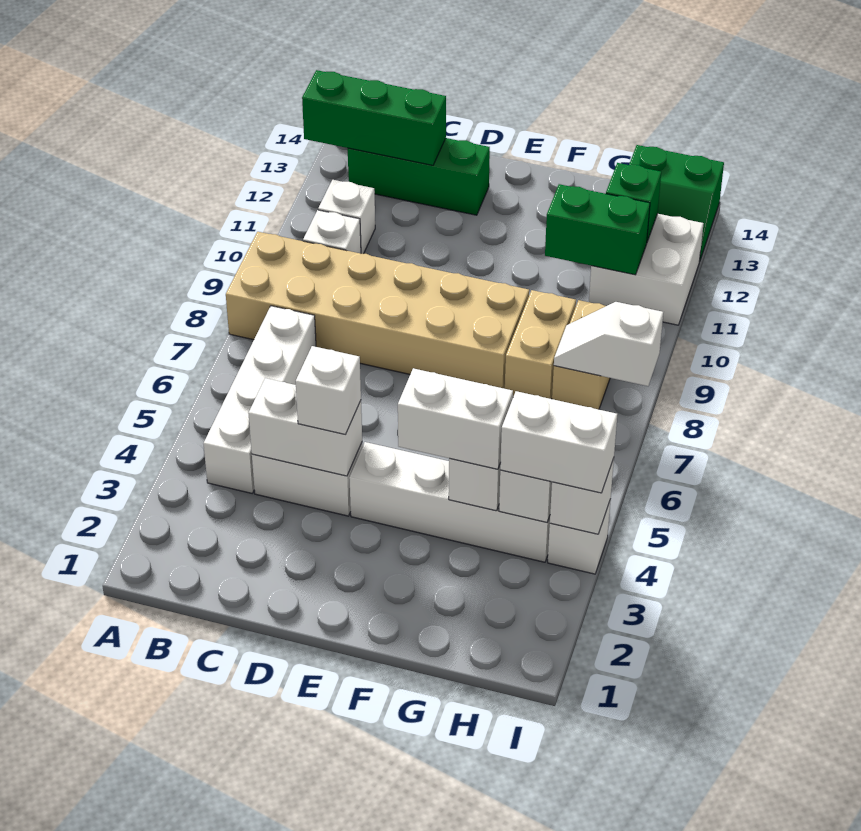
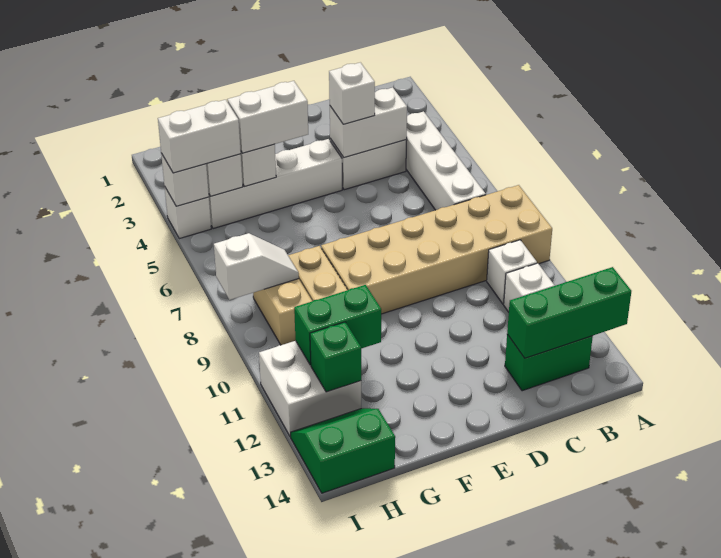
green brick B13:D13 level 1 -> green brick B13:C13 level 1

